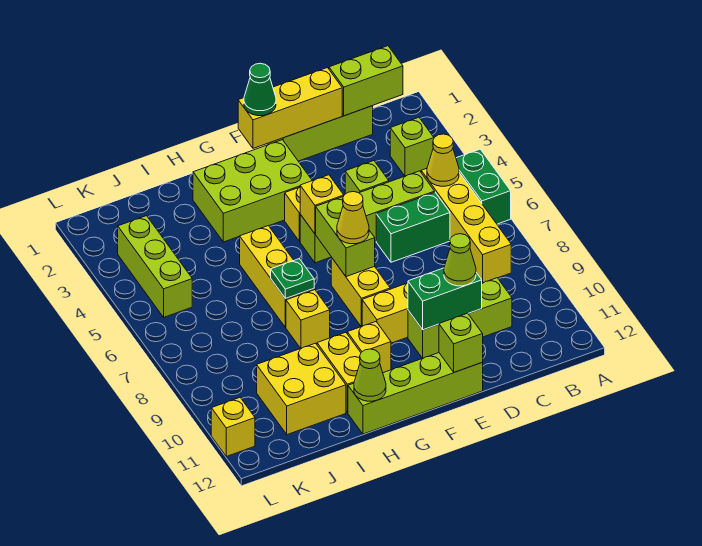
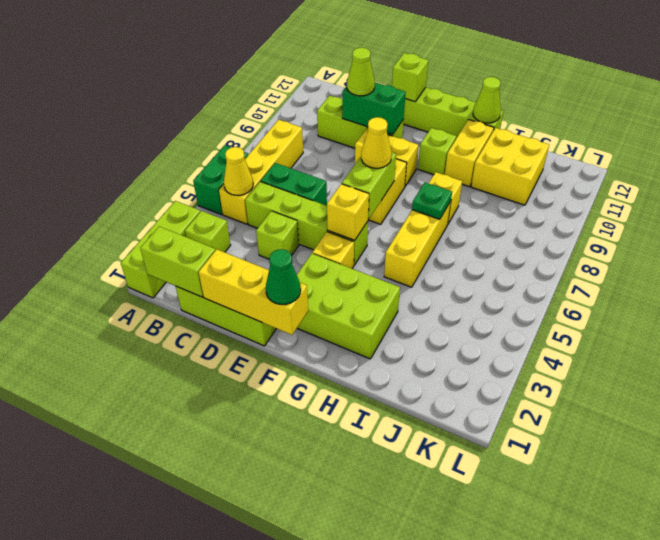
yellow brick G10 level 1 -> lime brick G10 level 1
lime brick K3:K5 level 1 -> lime brick A1:A3 level 1
yellow brick L11 level 1 -> none

